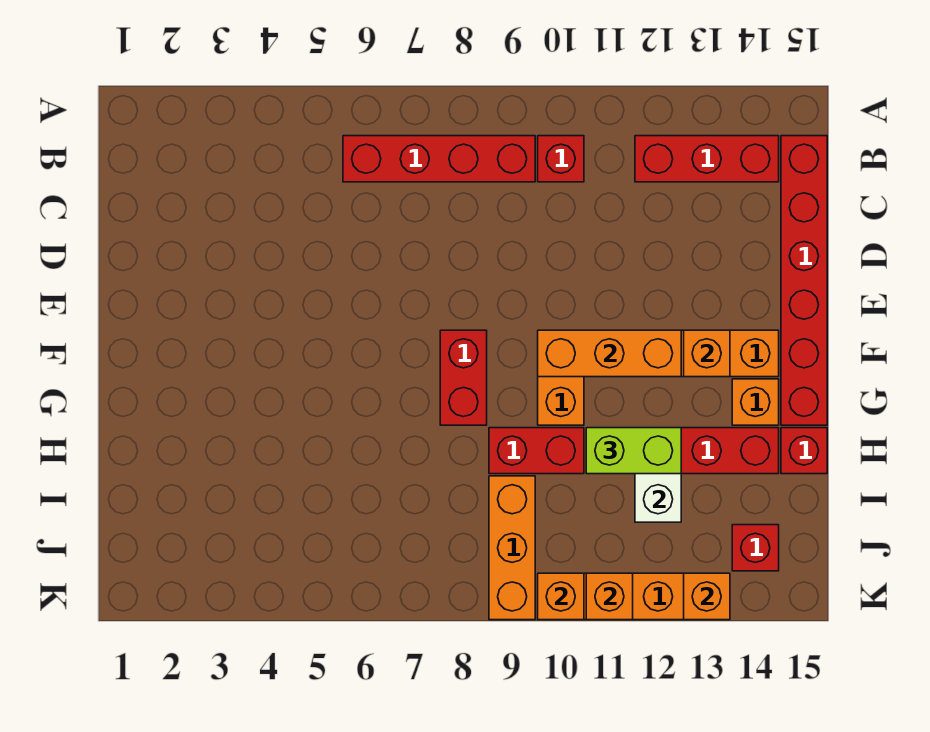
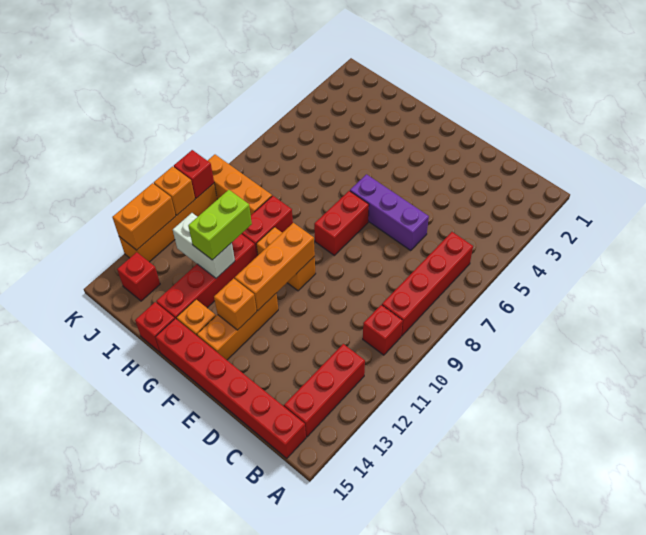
none -> purple brick D6:F6 level 1
red brick F8:G8 level 1 -> red brick F7:F8 level 1
orange brick K10 level 2 -> red brick K10 level 2
orange brick K13 level 2 -> orange brick K12:K13 level 2

